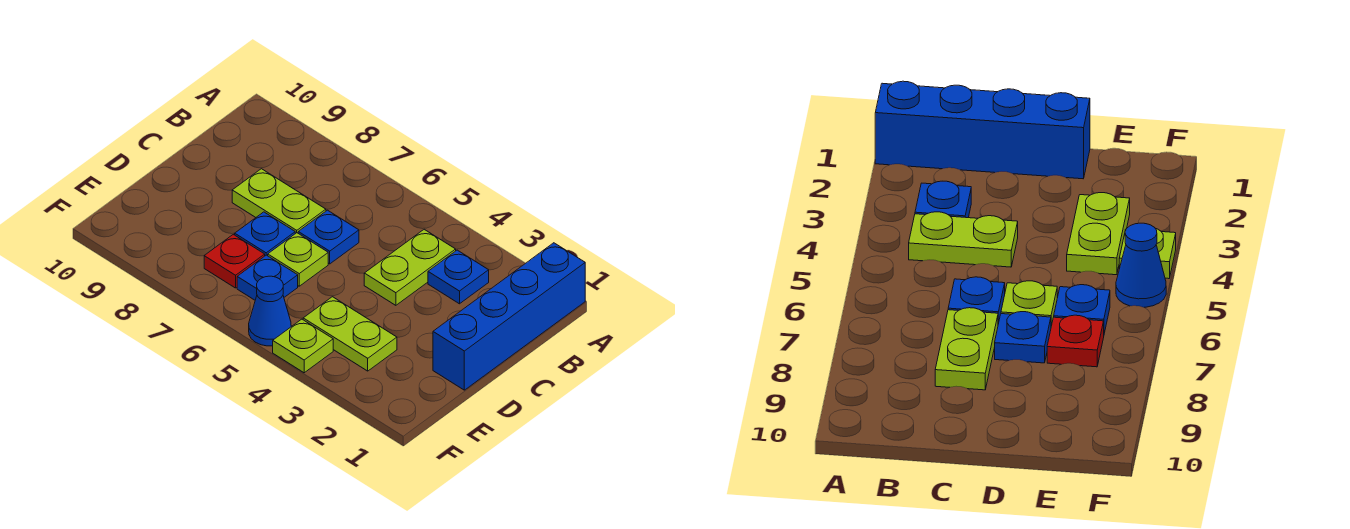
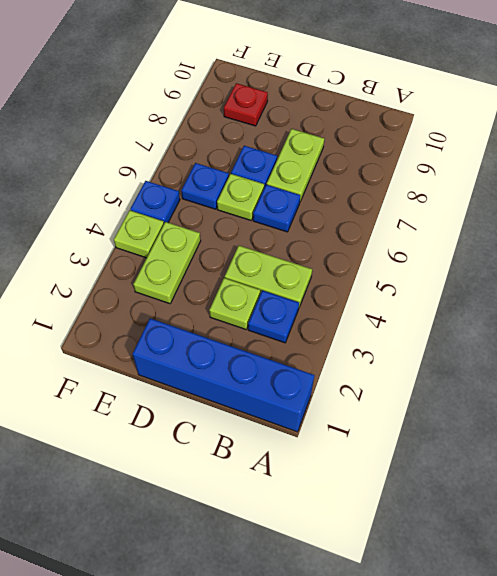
none -> lime plate C3 level 1
red plate E7 level 1 -> red plate E9 level 1
blue cone F5 level 1 -> blue plate F5 level 1

